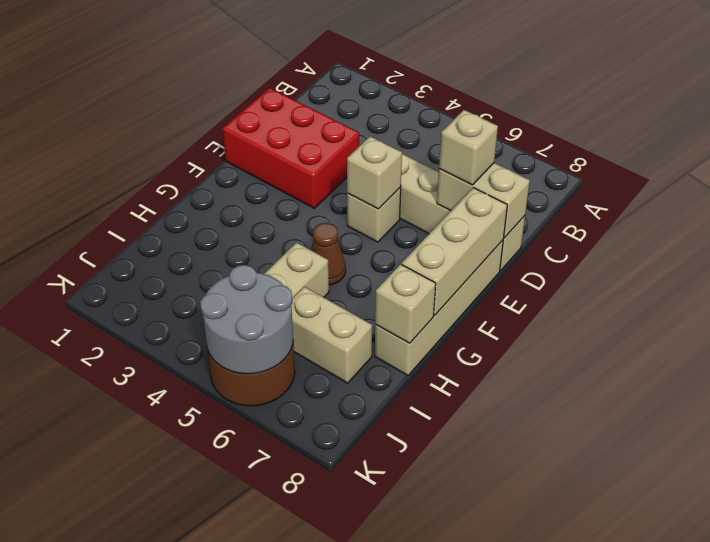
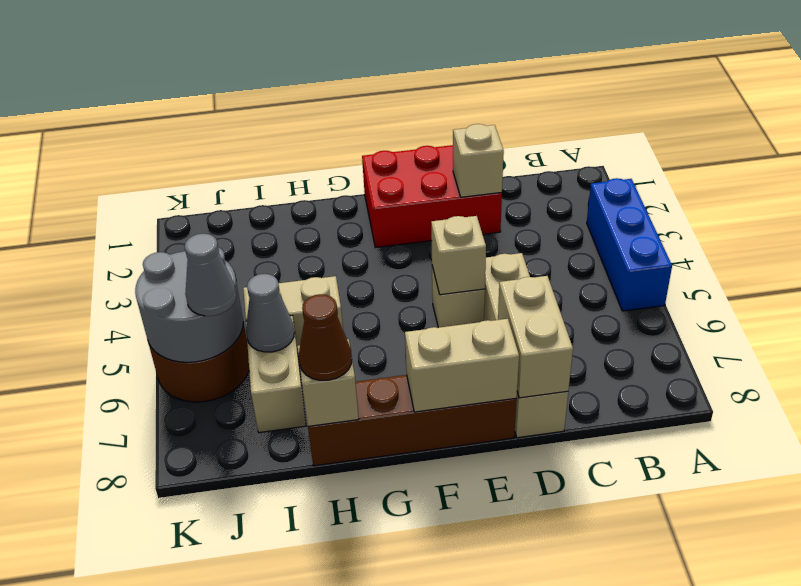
none -> blue brick A3:A5 level 1
red brick D1:E3 level 1 -> red brick D1:F2 level 1
tan brick D7 level 3 -> tan brick D2 level 2
tan brick E8:H8 level 1 -> brown brick E8:H8 level 1
tan brick E8:G8 level 2 -> tan brick E8:F8 level 2
brown cone G5 level 1 -> brown cone H8 level 3
none -> grey cone I6 level 2
none -> grey cone J6 level 3

